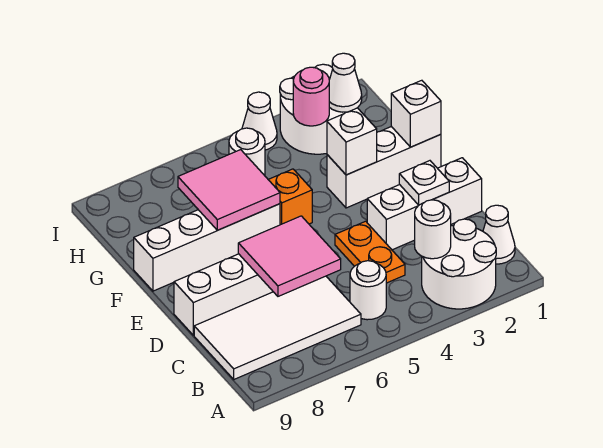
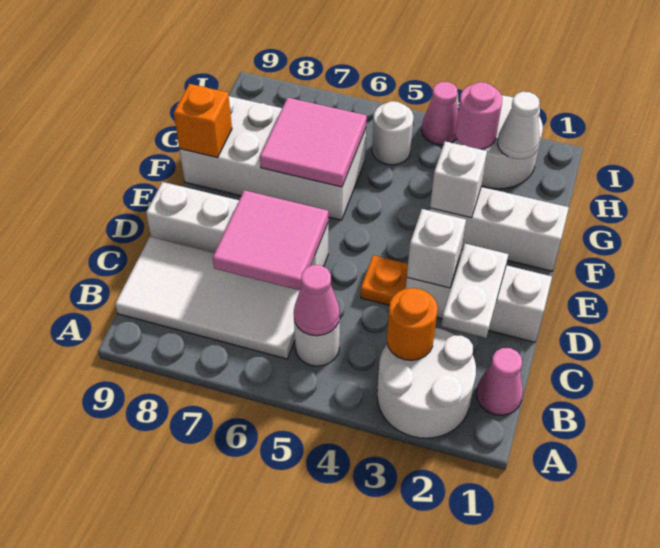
white cone B1 level 1 -> pink cone B1 level 1
white round brick B3 level 2 -> orange round brick B3 level 2
none -> pink cone B5 level 2
orange plate C4:D4 level 1 -> orange plate D4 level 1
white plate D2 level 2 -> white plate C2:D2 level 2
white brick F1 level 2 -> white brick D3 level 2
orange brick F5 level 1 -> orange brick F9 level 2
white brick F6:F9 level 1 -> white brick F6:G9 level 1
white cone I4 level 1 -> pink cone I4 level 1

